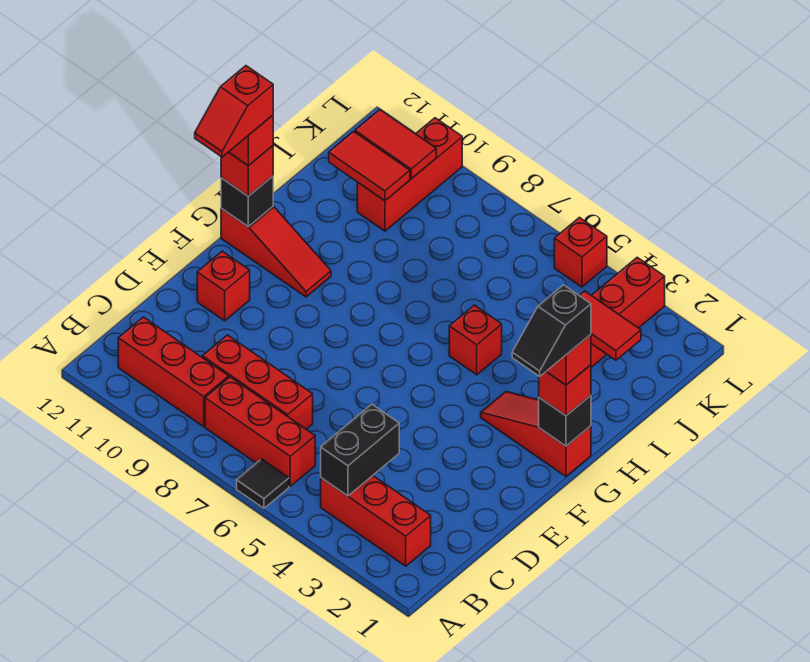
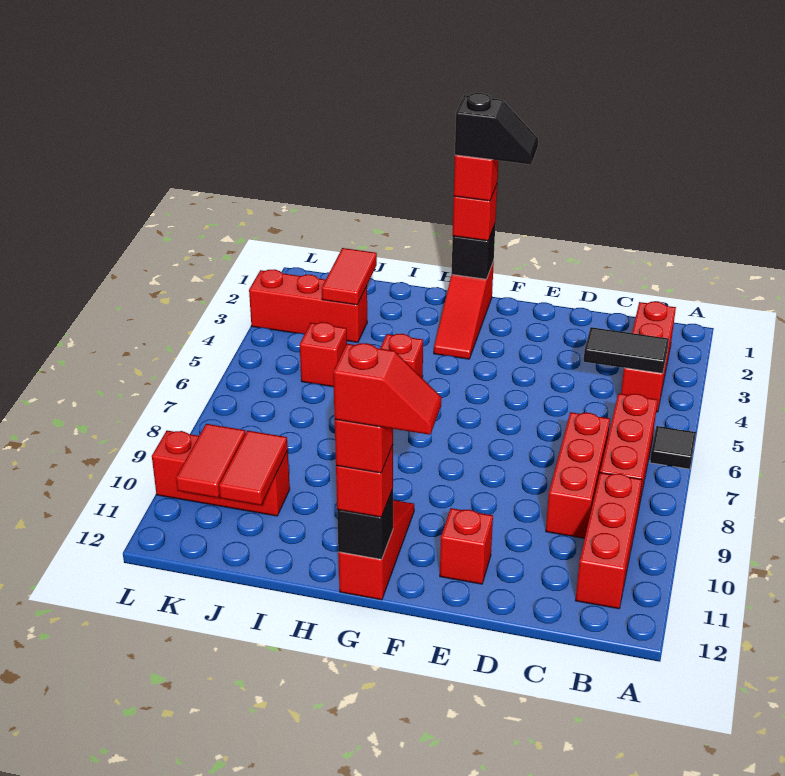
black brick B4:C4 level 2 -> black tile B4:C4 level 2
red brick L5 level 1 -> red brick J5 level 1

